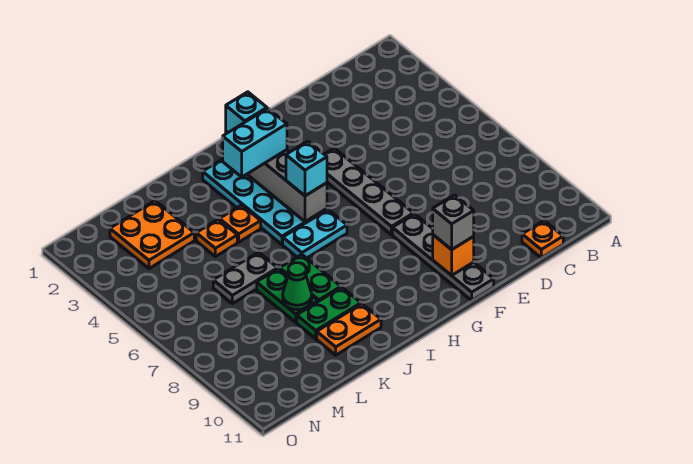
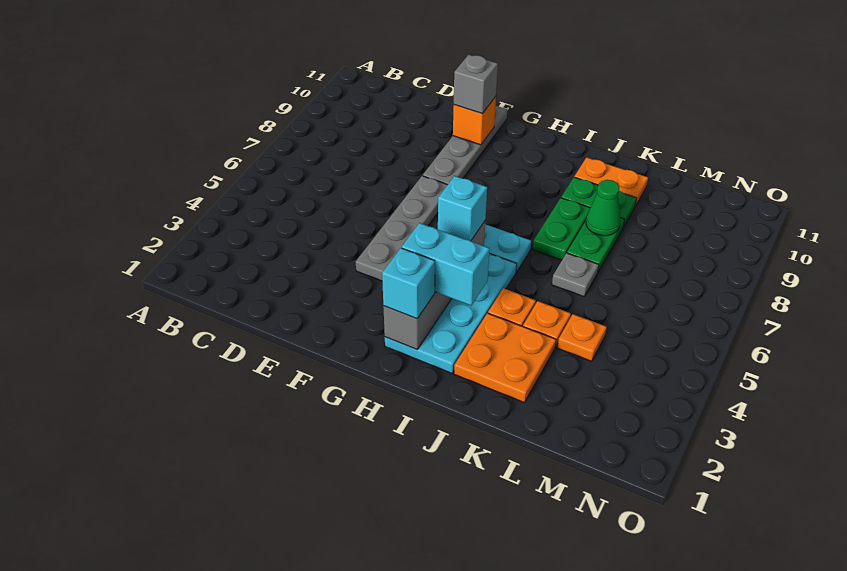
orange plate C11 level 1 -> orange plate L4 level 1
grey plate K6:L6 level 1 -> grey plate K6 level 1
orange plate L2:M3 level 1 -> orange plate J2:K3 level 1

